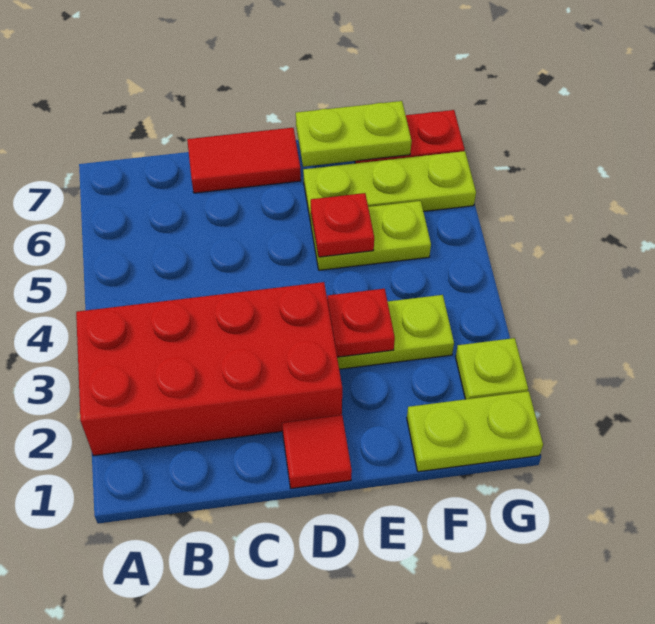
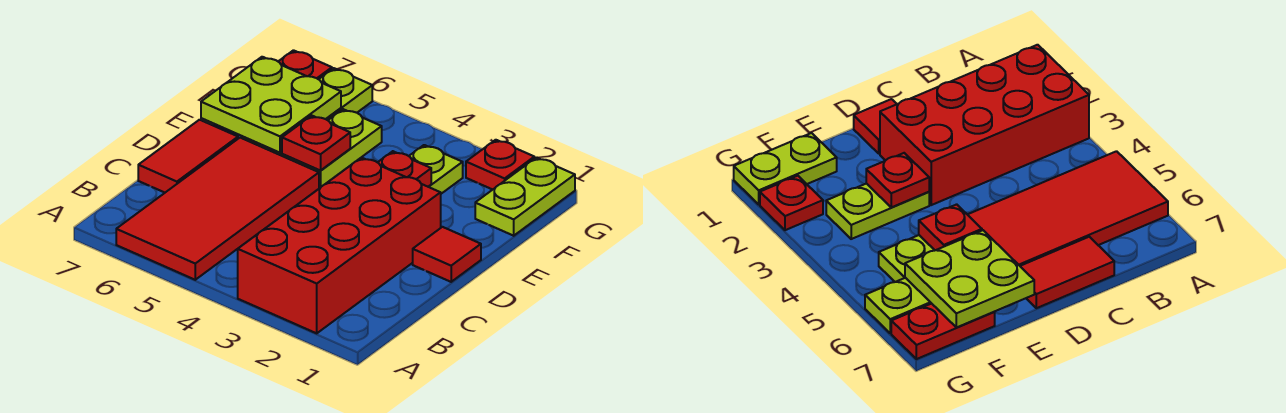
none -> red tile A5:D6 level 1
lime plate E7:F7 level 2 -> lime plate E6:F7 level 2
lime plate G2 level 1 -> red plate G2 level 1

